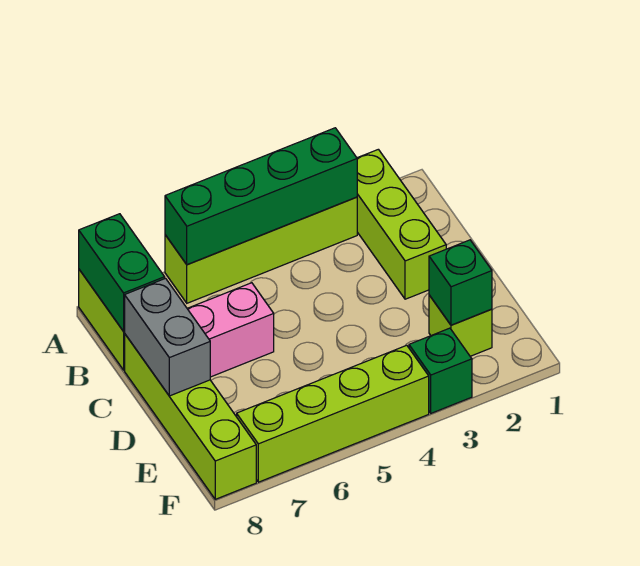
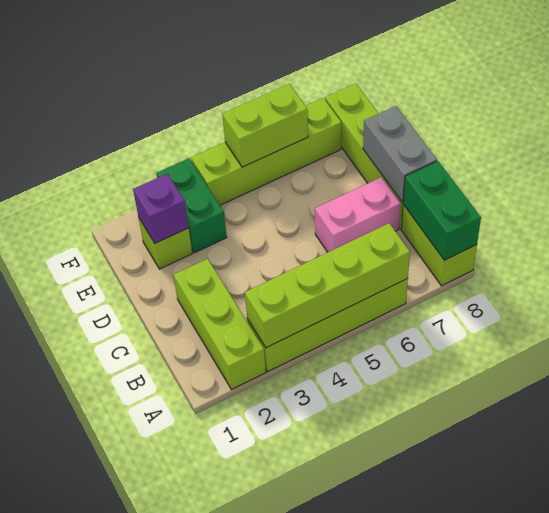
green brick A3:A6 level 2 -> lime brick A3:A6 level 2
green brick E2 level 2 -> purple brick E2 level 2
green brick F3 level 1 -> green brick E3:F3 level 1
none -> lime brick F5:F6 level 2

